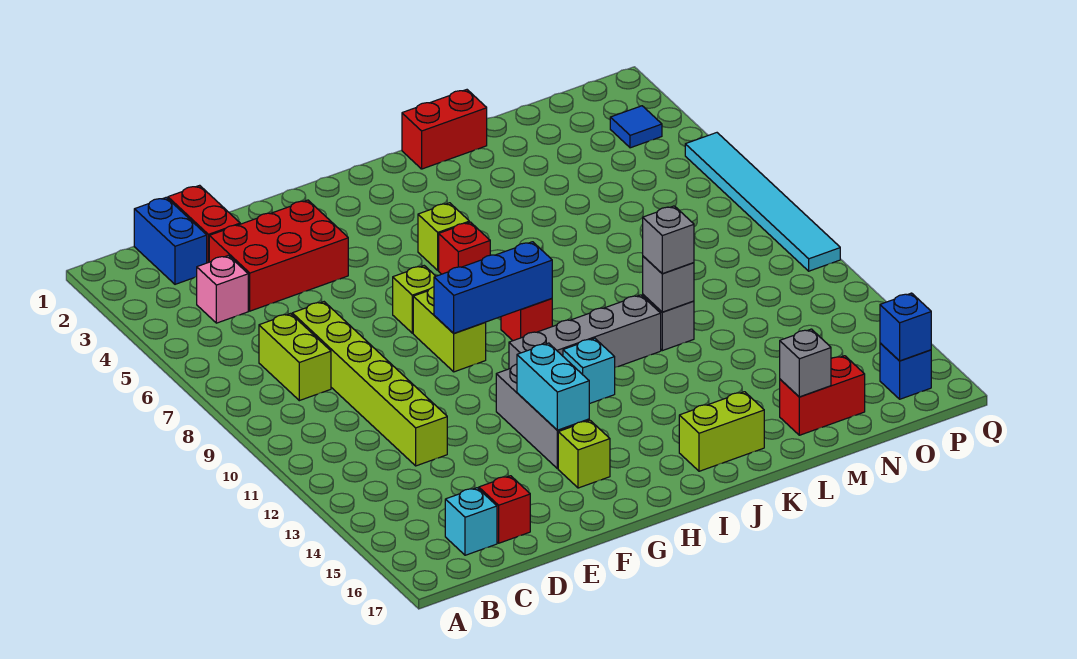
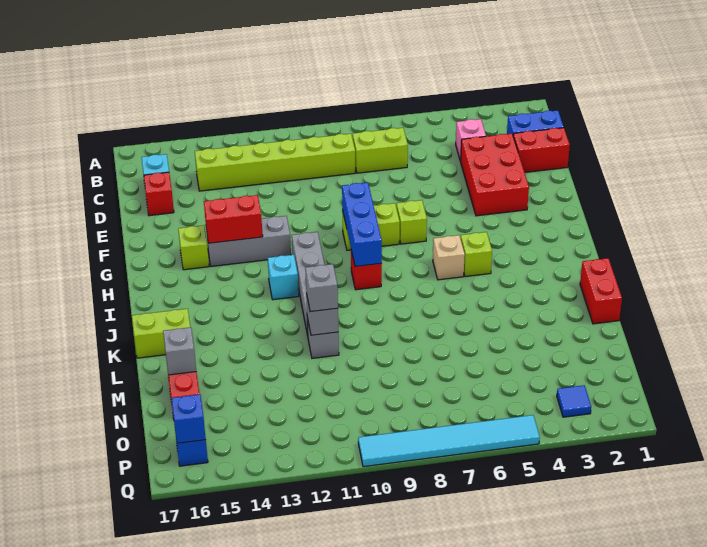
lime brick D7:D12 level 1 -> lime brick C9:C14 level 1
cyan brick G13:G14 level 2 -> red brick G13:G14 level 2
red brick I6 level 1 -> tan brick I6 level 1
lime brick J16:K16 level 1 -> lime brick K16:K17 level 1

